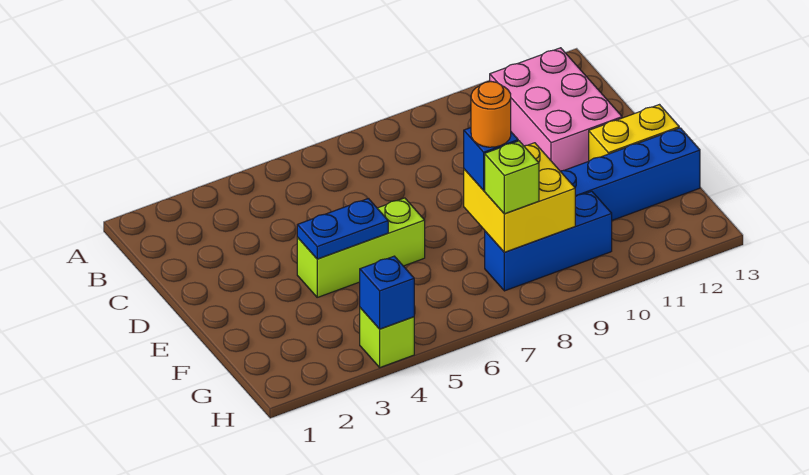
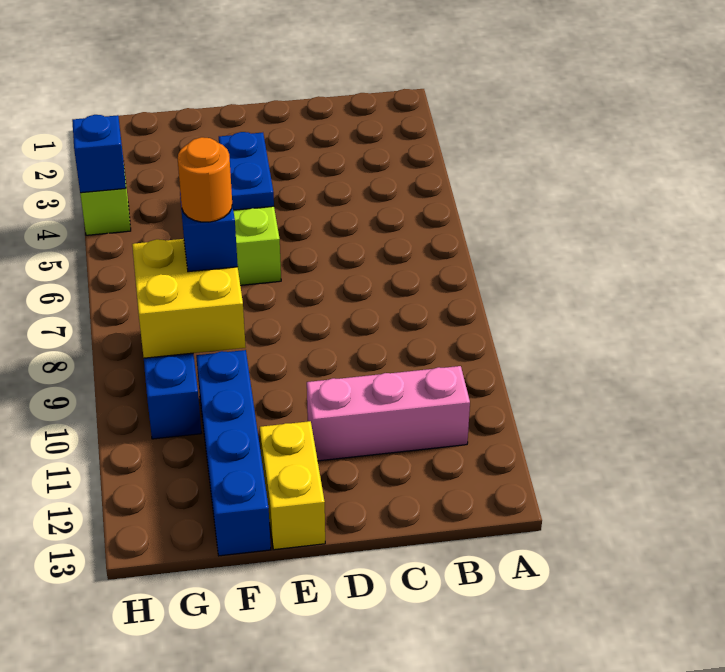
pink brick B11:D12 level 1 -> pink brick B11:D11 level 1
lime brick G8 level 3 -> none

